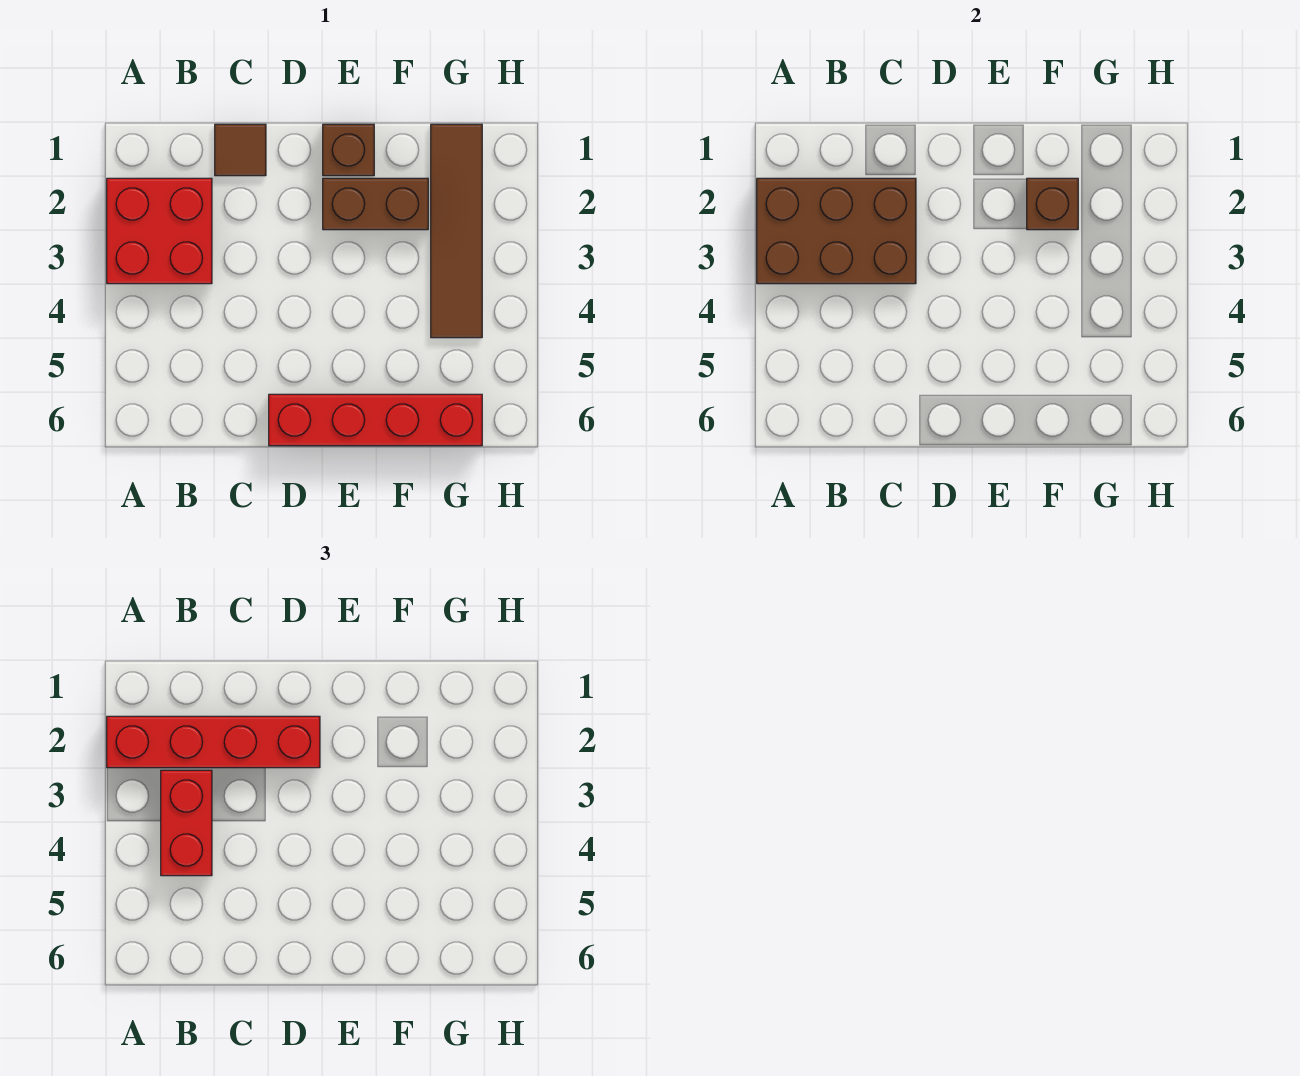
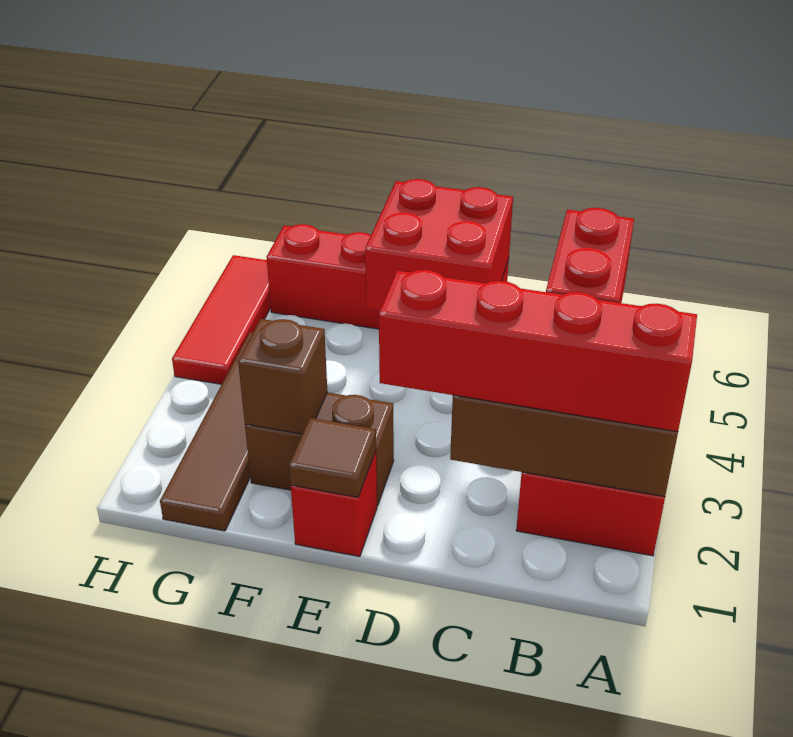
brown tile C1 level 1 -> brown tile E1 level 2
none -> red brick D5:E6 level 2
brown brick E1 level 1 -> red brick E1 level 1
none -> red tile H4:H6 level 1

